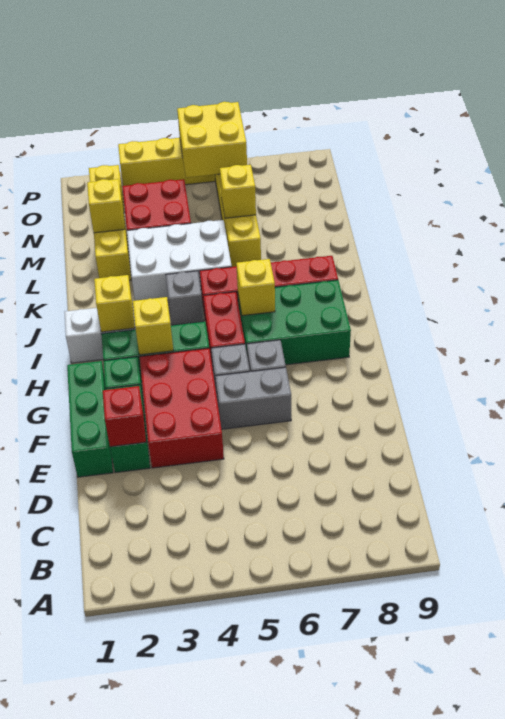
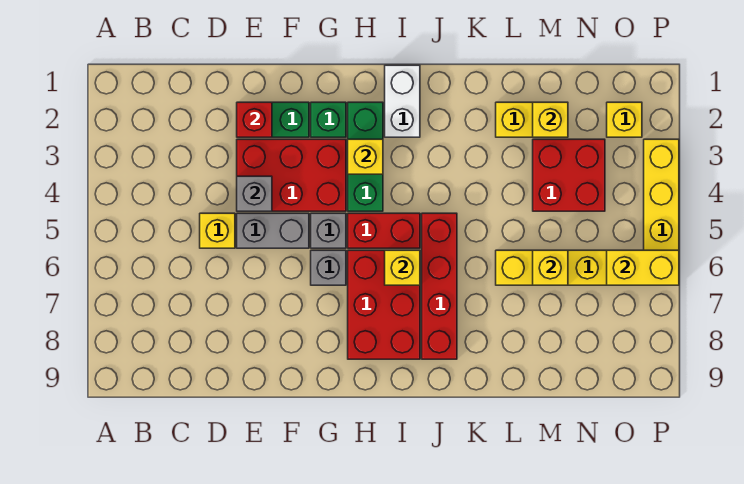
green brick E1:G1 level 1 -> none
grey brick F5:F6 level 1 -> grey brick E5:F5 level 1
green brick H6:I8 level 1 -> red brick H6:I8 level 1
yellow brick I2 level 2 -> yellow brick D5 level 1
grey brick J4 level 1 -> grey brick E4 level 2
white brick K3:L5 level 1 -> none
yellow brick O5:P6 level 2 -> yellow brick O6:P6 level 2

